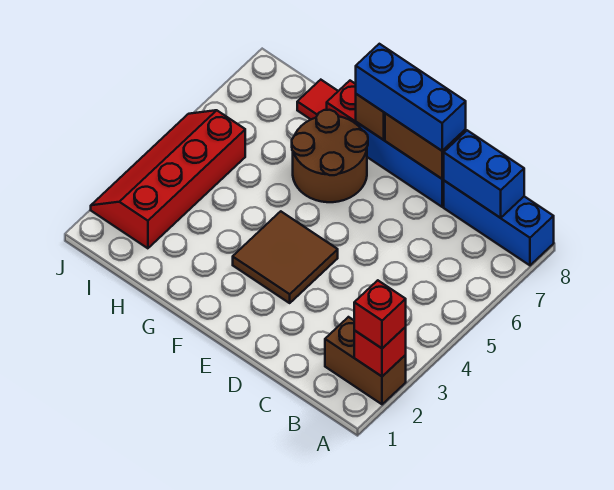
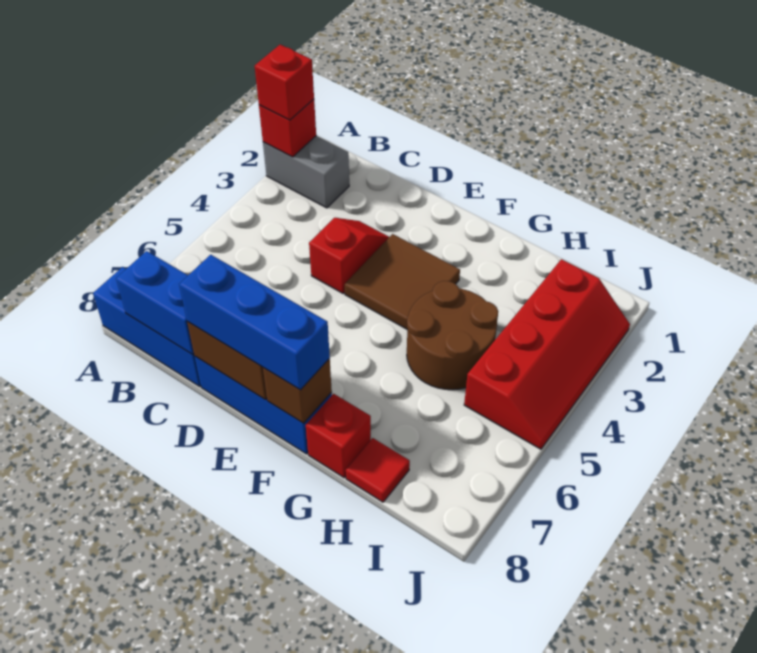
brown brick A2:B2 level 1 -> grey brick A2:B2 level 1
none -> red slope D3:D4 level 1 top 4
brown round brick F6:G7 level 1 -> brown round brick G4:H5 level 1

